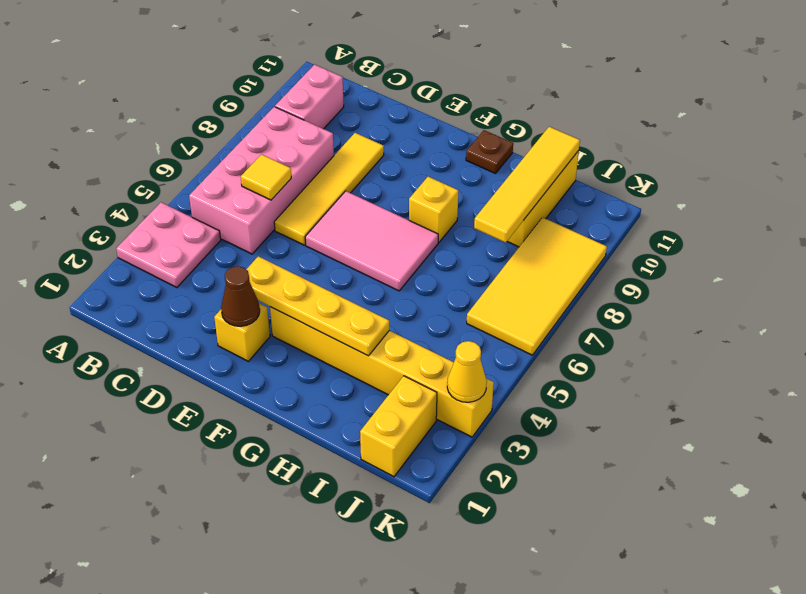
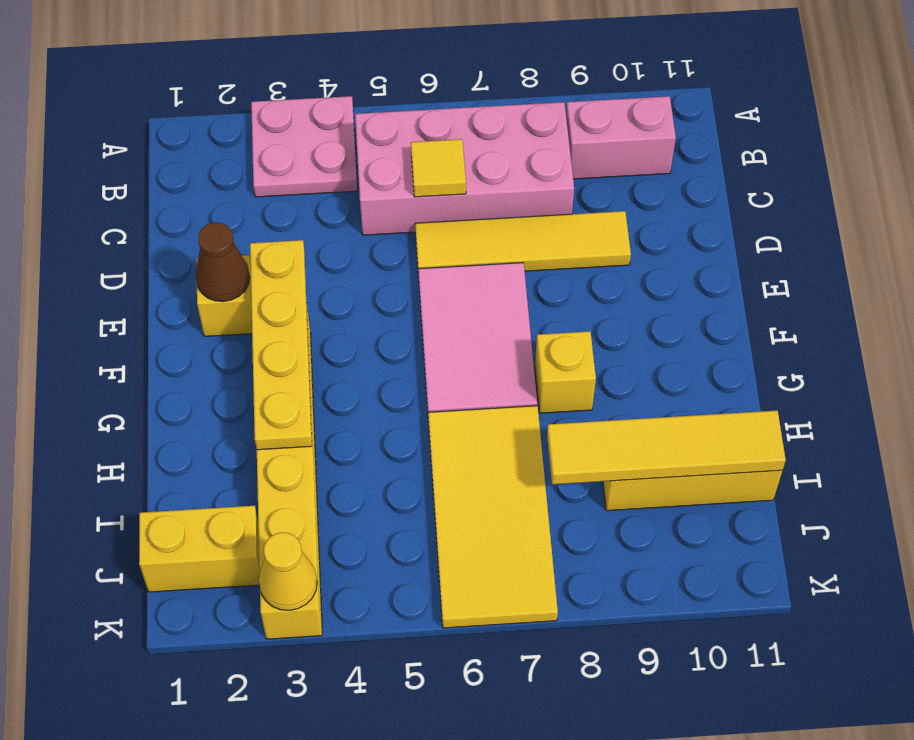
brown plate G11 level 1 -> none
yellow tile J6:K9 level 1 -> yellow tile H6:K7 level 1

